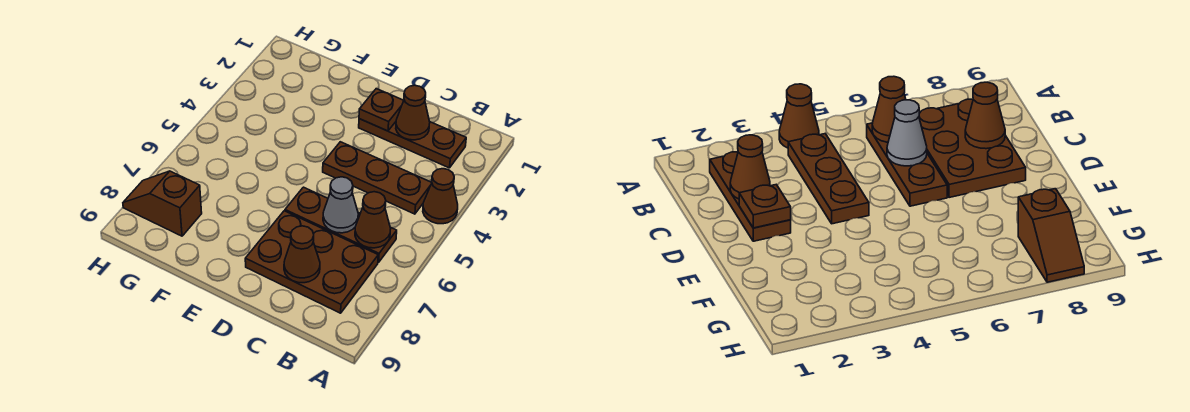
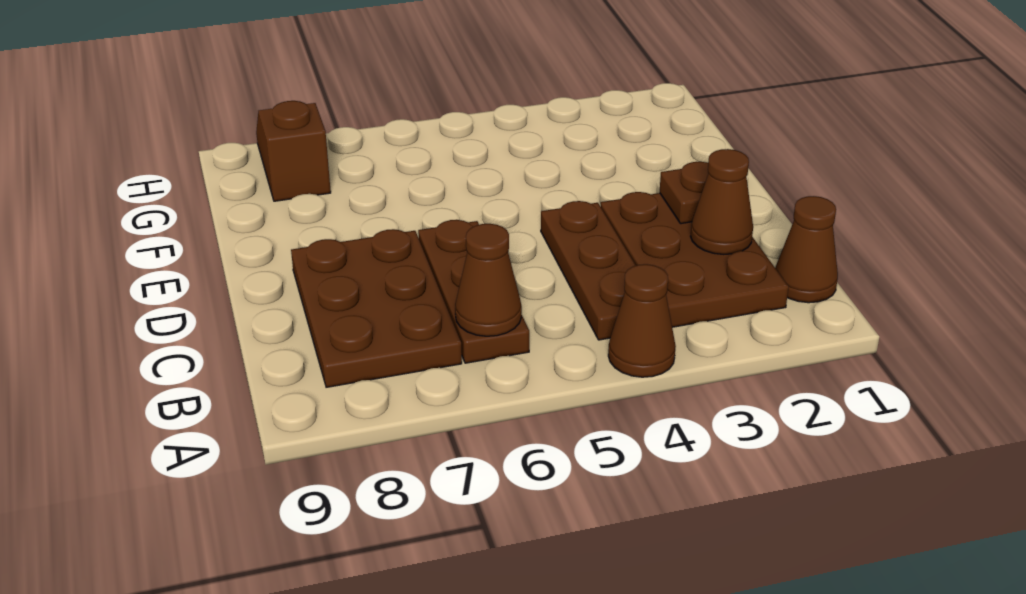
brown plate B2:D2 level 1 -> brown plate B2:D3 level 1
grey cone C6 level 2 -> none
brown cone C8 level 2 -> brown cone B1 level 1

